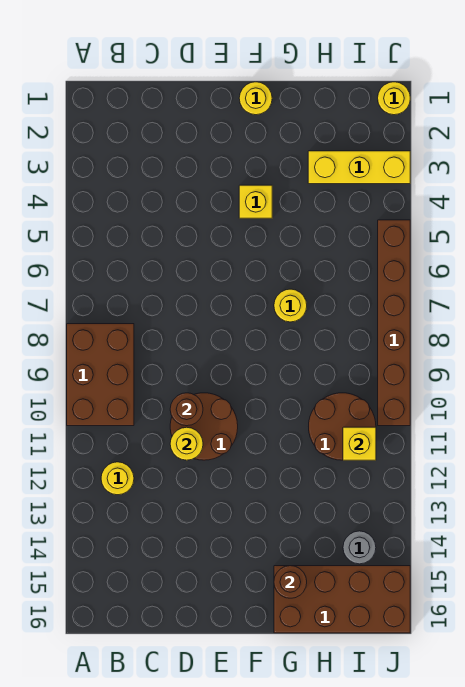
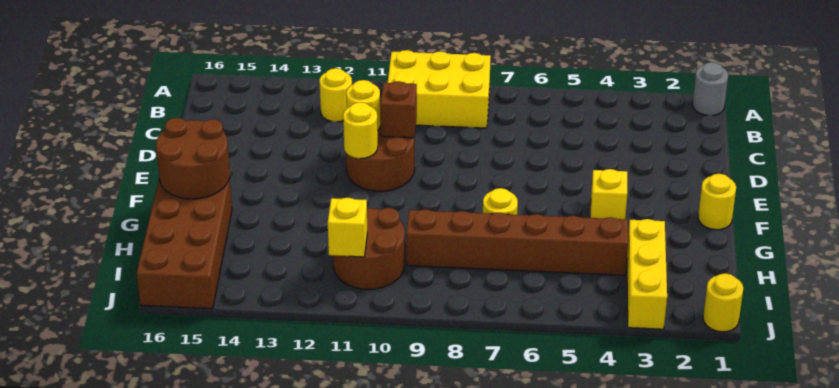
brown brick A8:B10 level 1 -> yellow brick A8:B10 level 1
brown round brick D10 level 2 -> brown brick D10 level 2
none -> yellow round brick E11 level 2
brown round brick G15 level 2 -> brown round brick F15:G16 level 2
grey round brick I14 level 1 -> grey round brick A1 level 1
brown brick J5:J10 level 1 -> brown brick H4:H9 level 1

